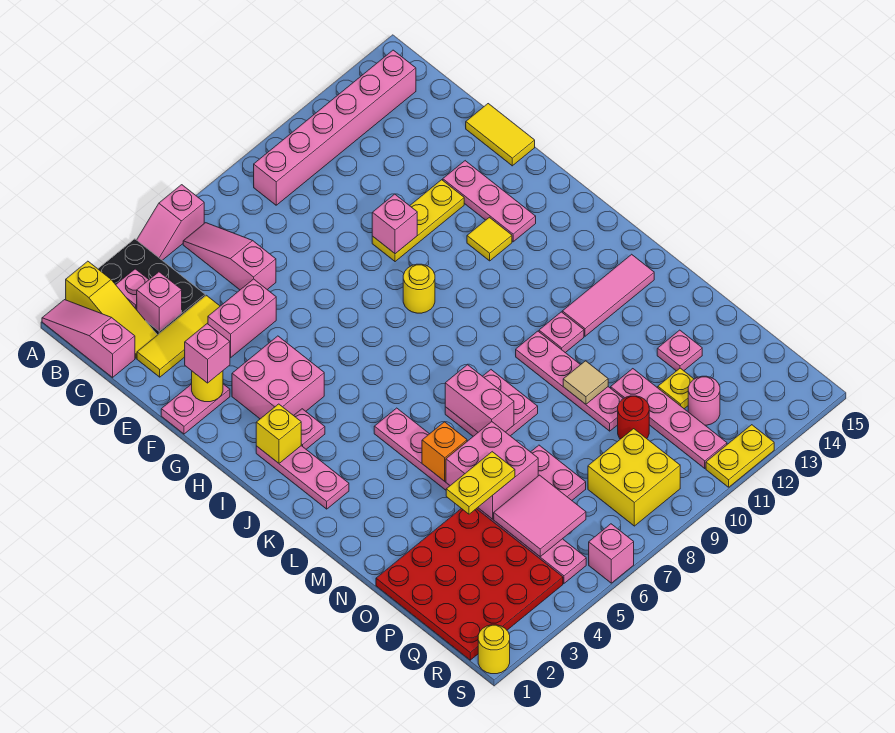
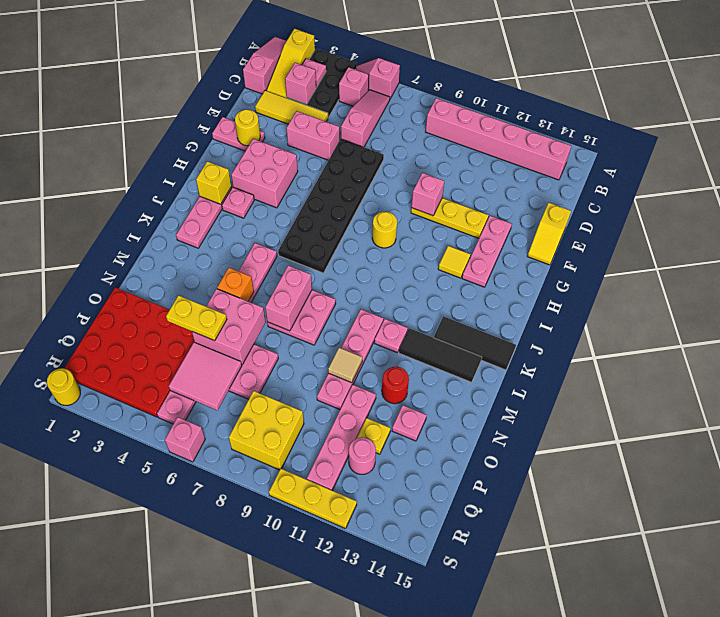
none -> black plate E6:J7 level 1
yellow tile E15:F15 level 1 -> yellow slope E15:F15 level 1 top E
pink brick F2 level 3 -> pink brick B5 level 1
none -> black tile K13:K15 level 1
pink tile L12:L14 level 1 -> black tile L12:L14 level 1
red round brick P10 level 1 -> red round brick N12 level 1
yellow plate S11:S12 level 1 -> yellow plate S10:S12 level 1

